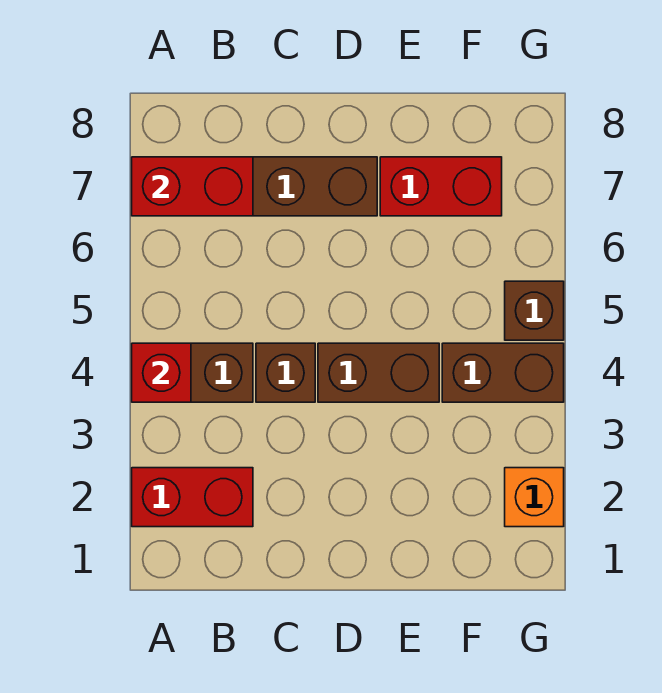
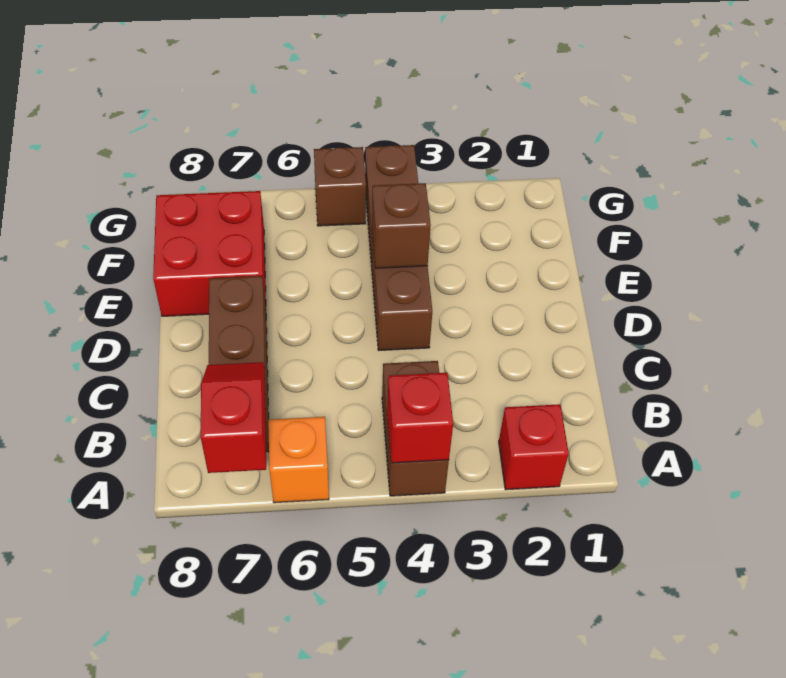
red brick A2:B2 level 1 -> red brick A2 level 1
red brick A7:B7 level 2 -> red slope A7:B7 level 2 top A
brown brick C4 level 1 -> brown brick E4 level 2
red brick E7:F7 level 1 -> red brick E7:F8 level 1
orange brick G2 level 1 -> orange brick A6 level 1

